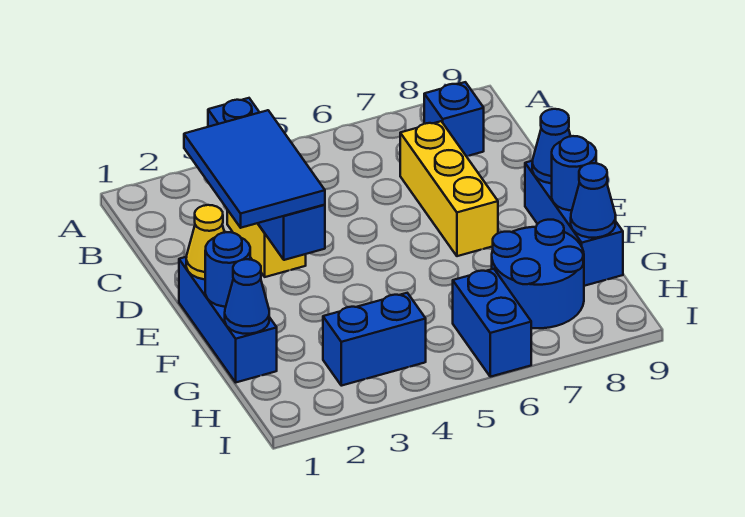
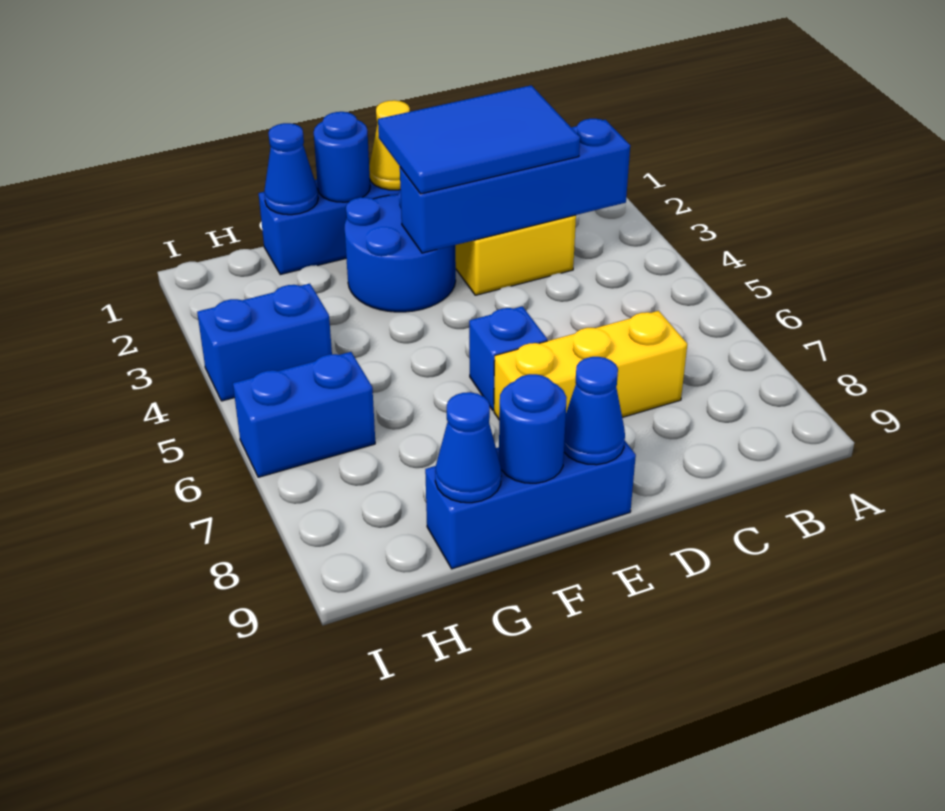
blue brick B8 level 1 -> blue brick E6 level 1
blue round brick G7:H8 level 1 -> blue round brick E2:F3 level 1
blue brick H3:H4 level 1 -> blue brick H4:I4 level 1

